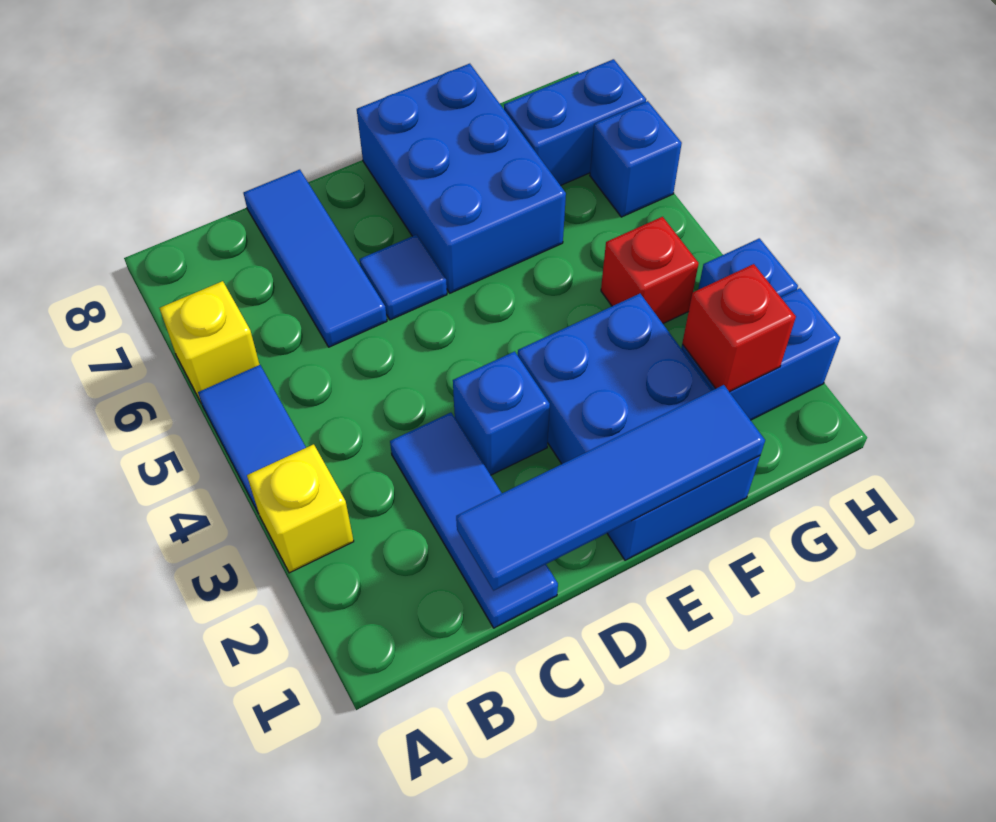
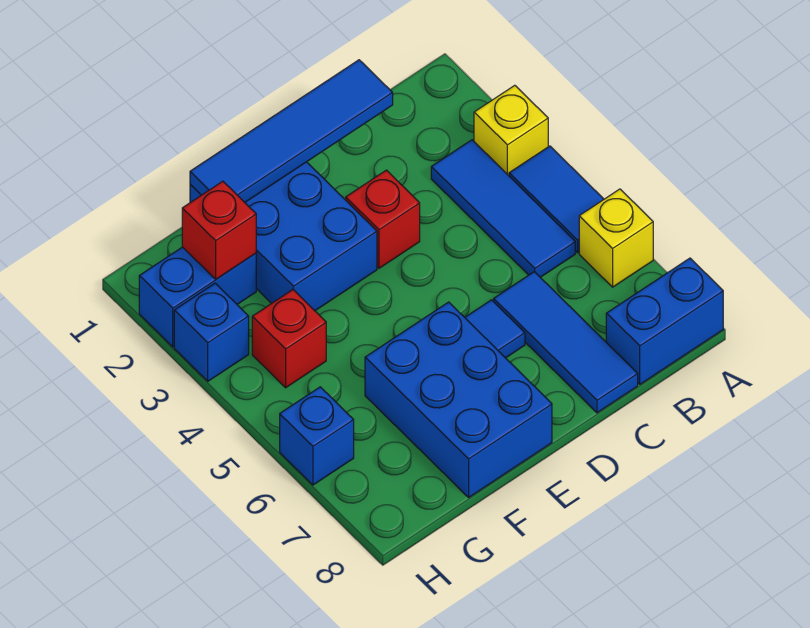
blue tile C1:C3 level 1 -> blue tile B3:B5 level 1
blue brick D3 level 1 -> red brick D3 level 1
blue brick G7:H7 level 1 -> blue brick A8:B8 level 1

